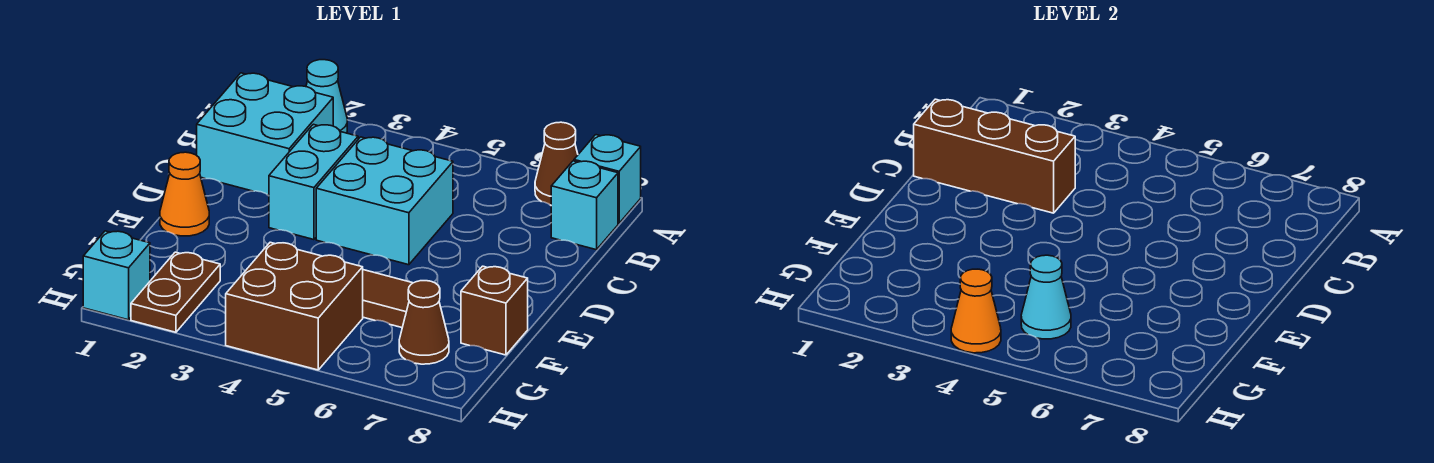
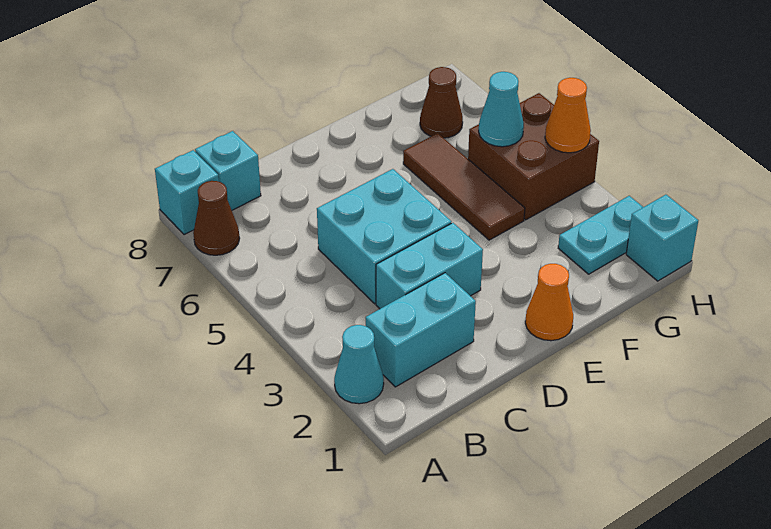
cyan brick B1:C2 level 1 -> cyan brick B2:C2 level 1
brown brick C1:C3 level 2 -> none
brown brick F8 level 1 -> none
brown plate G2:H2 level 1 -> cyan plate G2:H2 level 1

